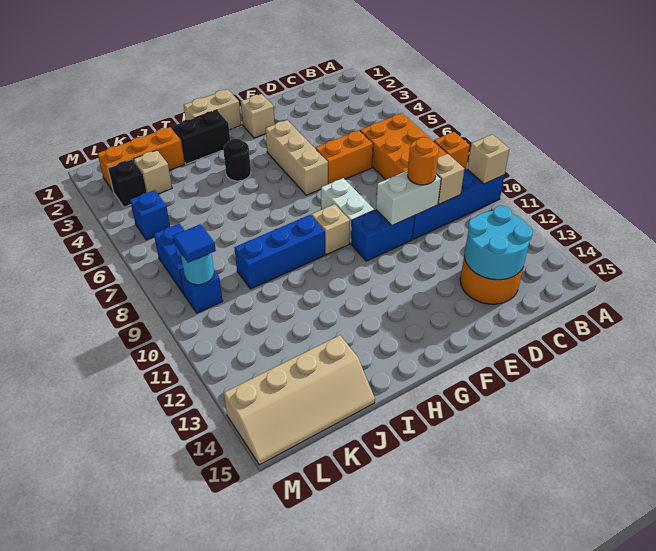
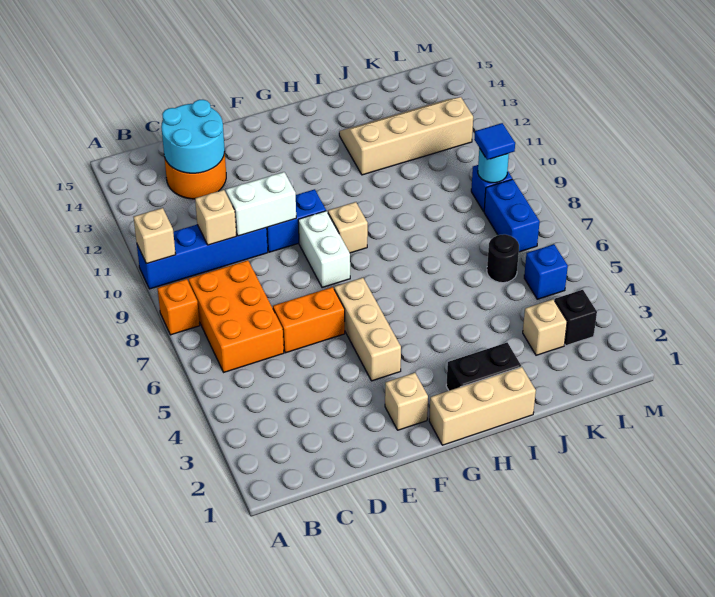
orange round brick D10 level 3 -> none
tan brick G1:H1 level 1 -> tan brick G1:I1 level 1
black round brick H4 level 1 -> black round brick K6 level 1
blue brick H9:J9 level 1 -> none
orange brick J2:L2 level 1 -> none
tan slope J14:M15 level 1 top 14 -> tan slope I12:L13 level 1 top 12

